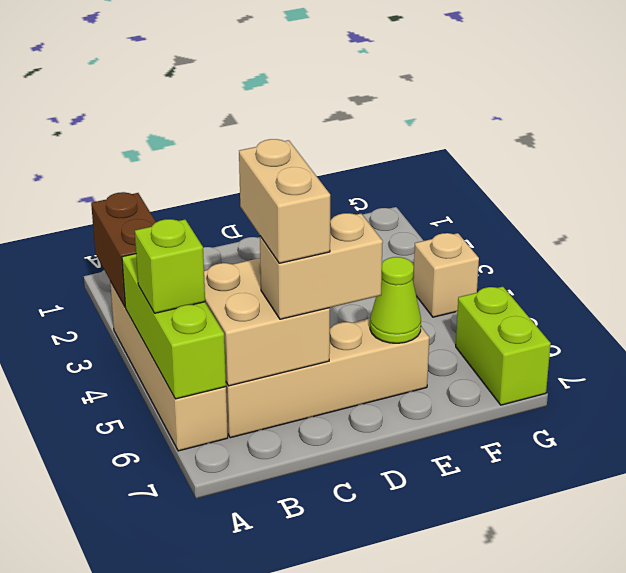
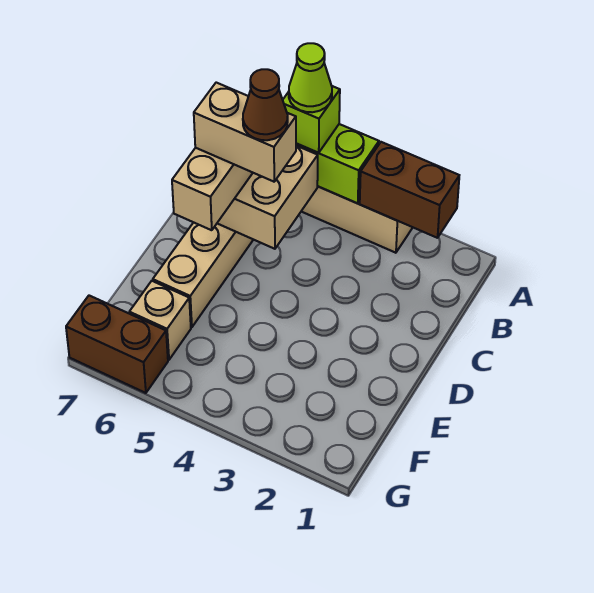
none -> brown cone C5 level 5
lime cone E6 level 2 -> lime cone A5 level 4
tan brick G4 level 1 -> tan brick F6 level 1
lime brick G6:G7 level 1 -> brown brick G6:G7 level 1

